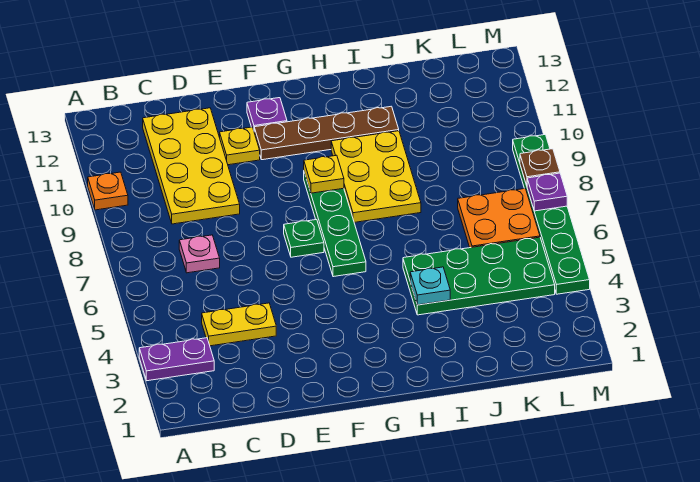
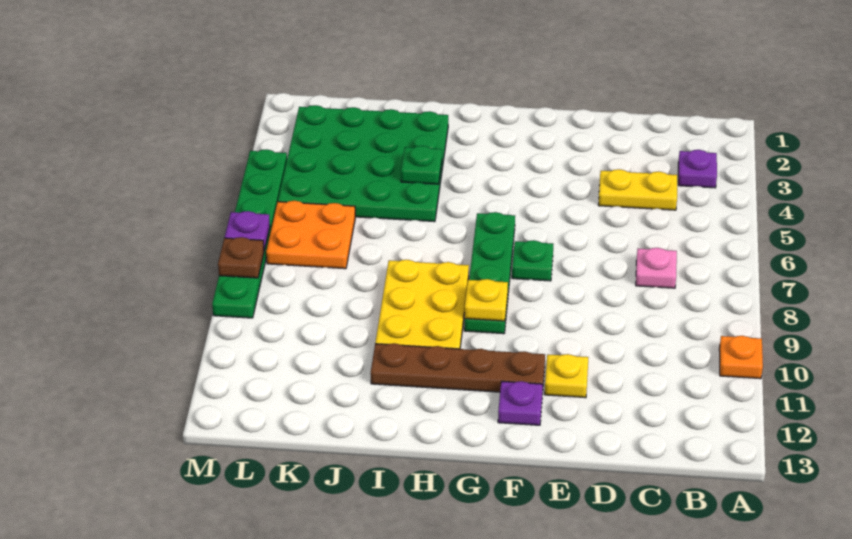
purple plate A3:B3 level 1 -> purple plate B3 level 1
yellow plate C9:D12 level 1 -> none
green plate I4:L5 level 1 -> green plate I2:L5 level 1
cyan plate I4 level 2 -> green plate I4 level 2

